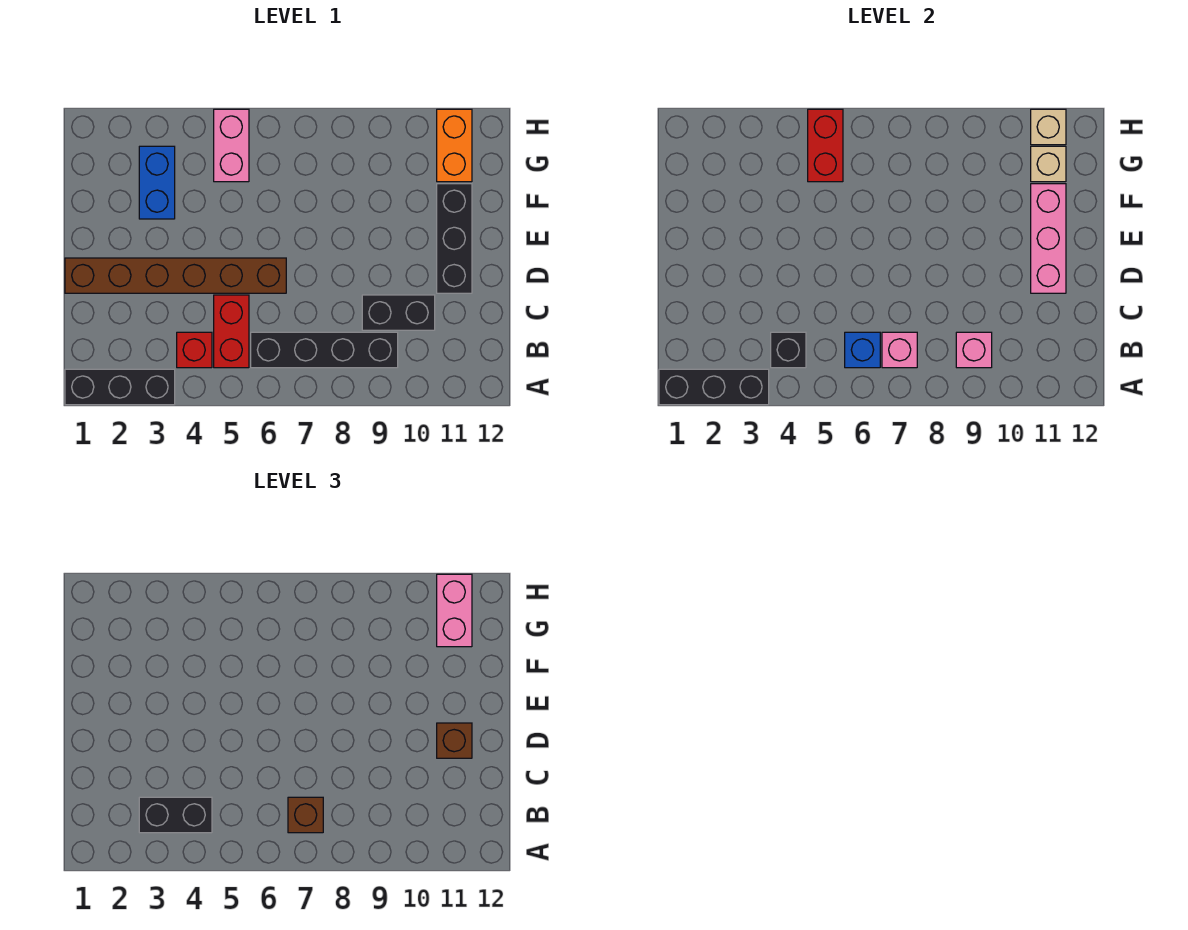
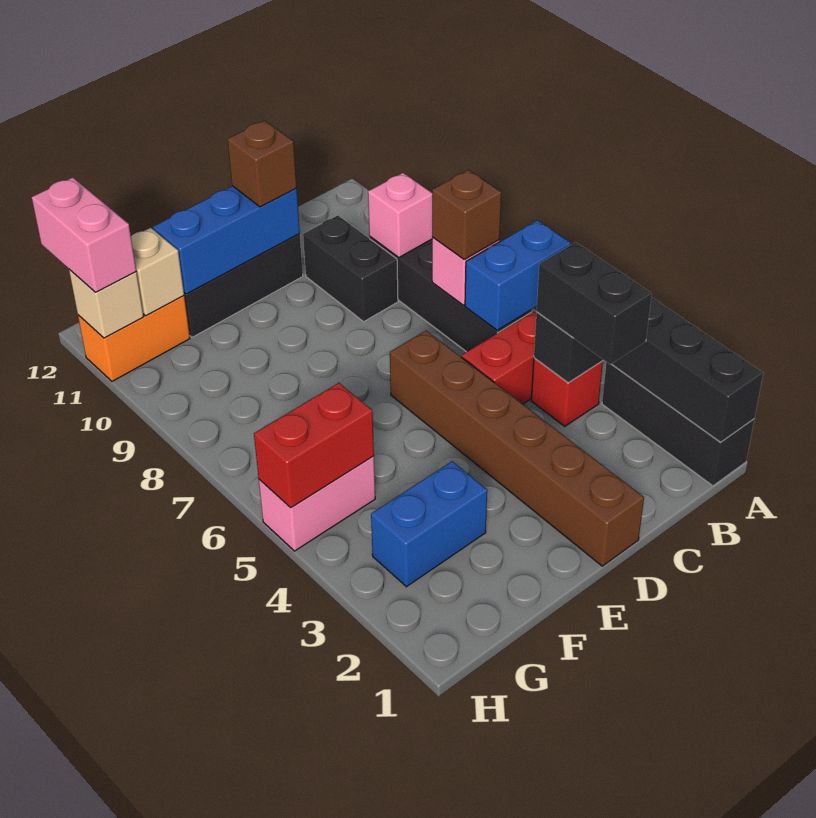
blue brick B6 level 2 -> blue brick A6:B6 level 2
pink brick D11:F11 level 2 -> blue brick D11:F11 level 2
pink brick G11:H11 level 3 -> pink brick H11:H12 level 3

